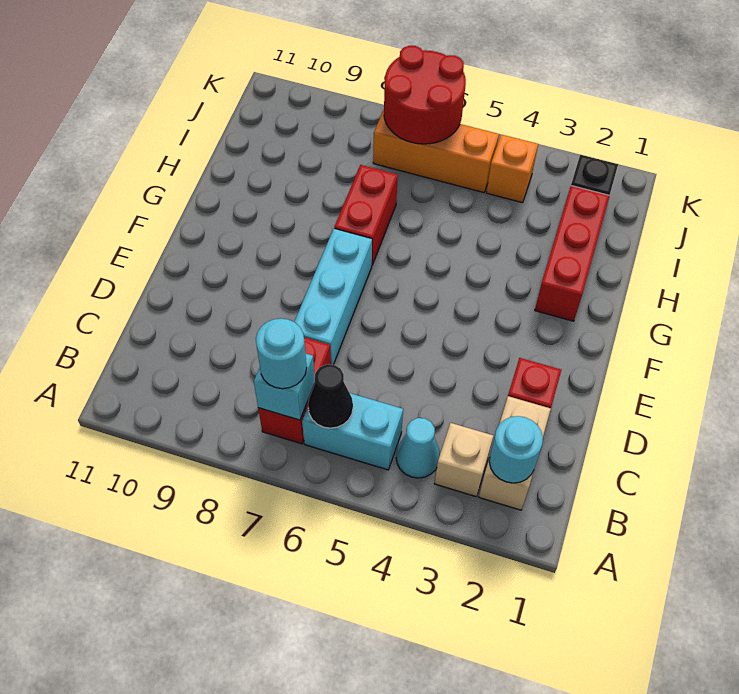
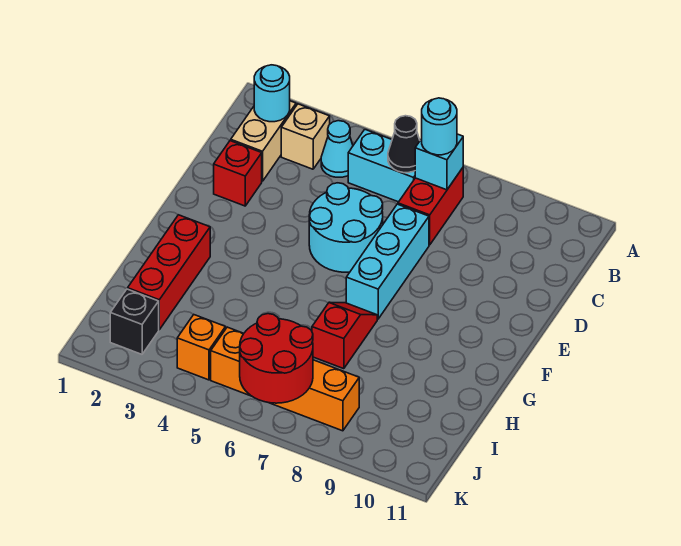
none -> cyan round brick D5:E6 level 1
red brick G7:H7 level 1 -> red slope G7:H7 level 1 top H
orange brick J5:J7 level 1 -> orange brick J5:J8 level 1

